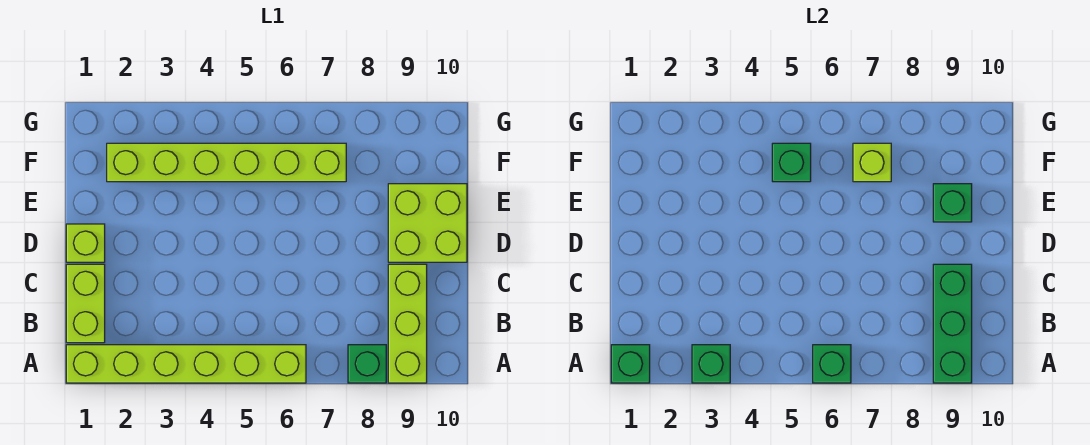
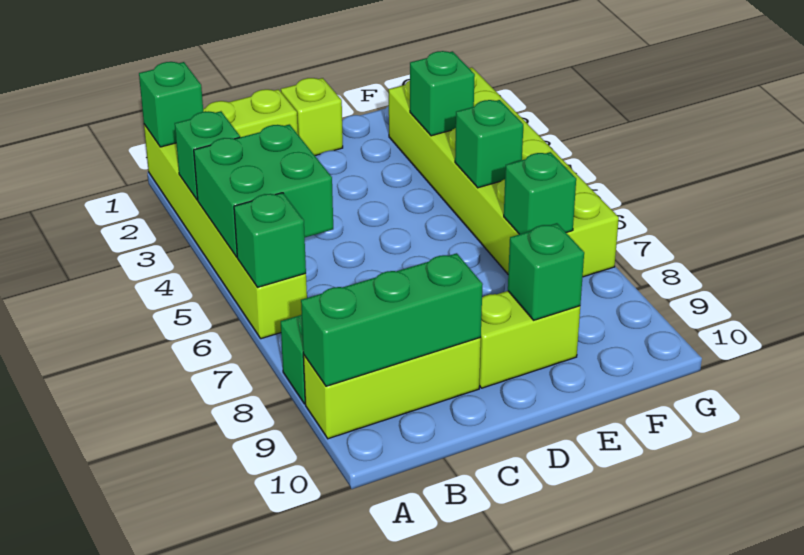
none -> green brick A4:B5 level 2
lime brick D9:E10 level 1 -> lime brick D9:E9 level 1
lime brick F2:F7 level 1 -> lime brick F2:G7 level 1
none -> green brick F3 level 2
lime brick F7 level 2 -> green brick F7 level 2

